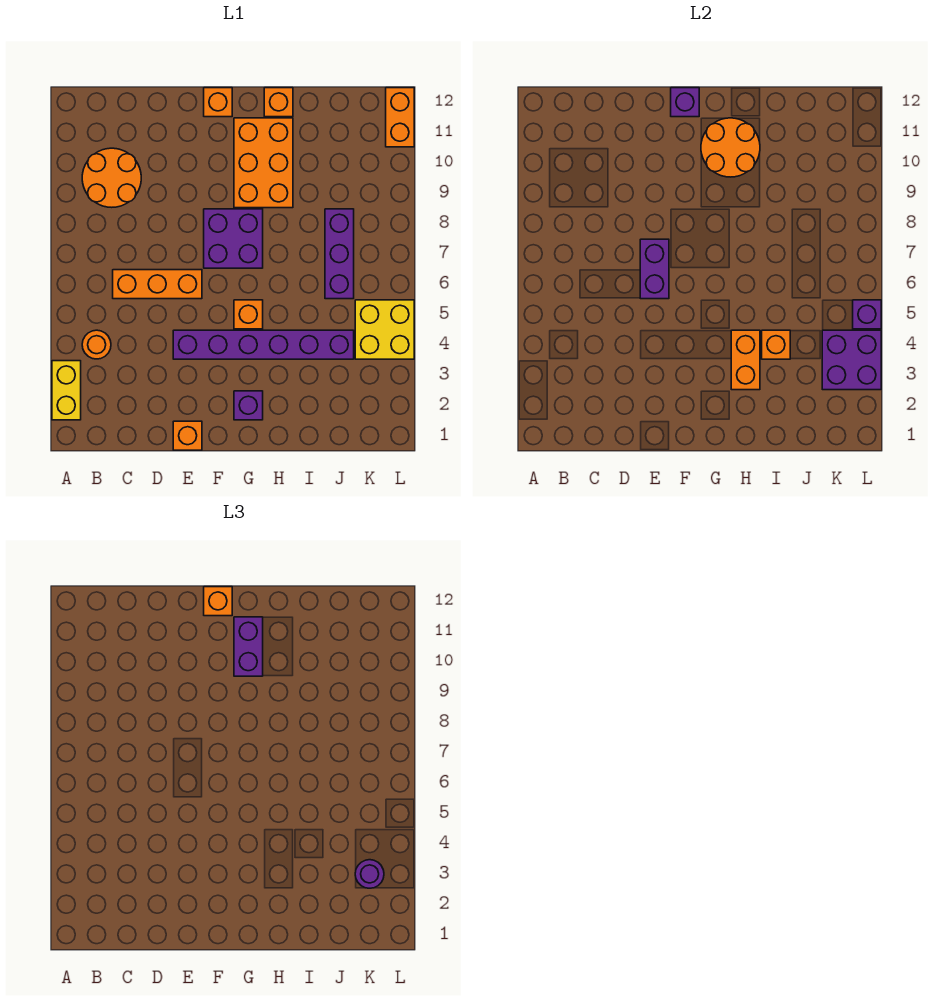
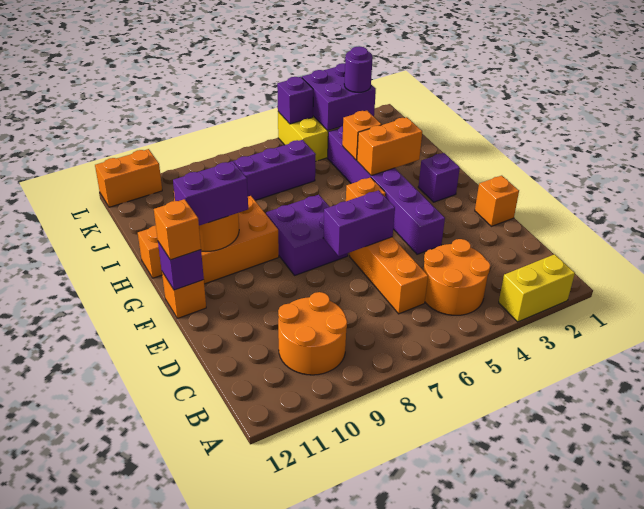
orange round brick B4 level 1 -> orange round brick B4:C5 level 1

